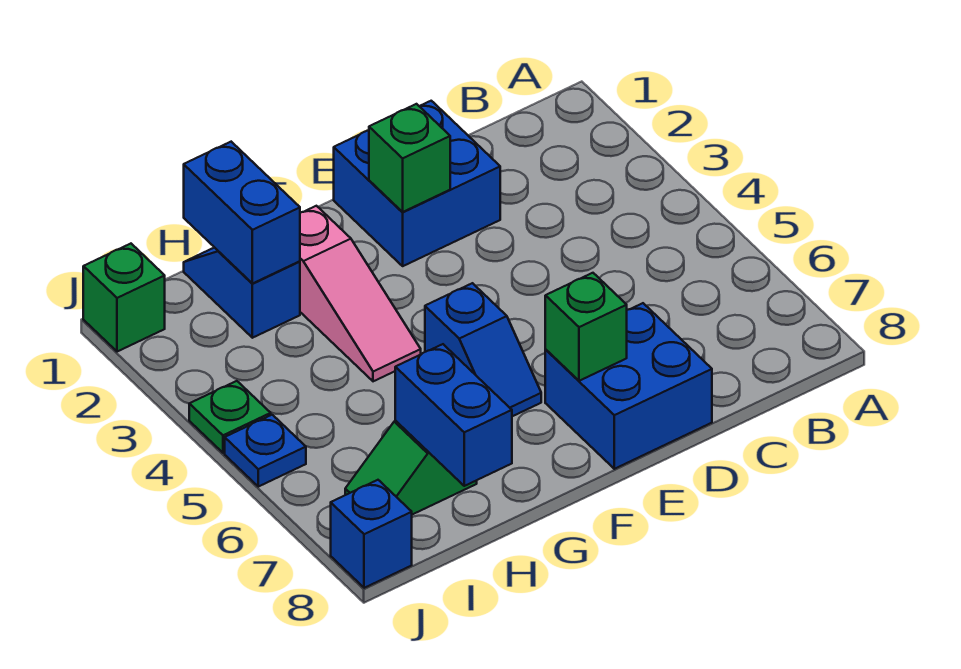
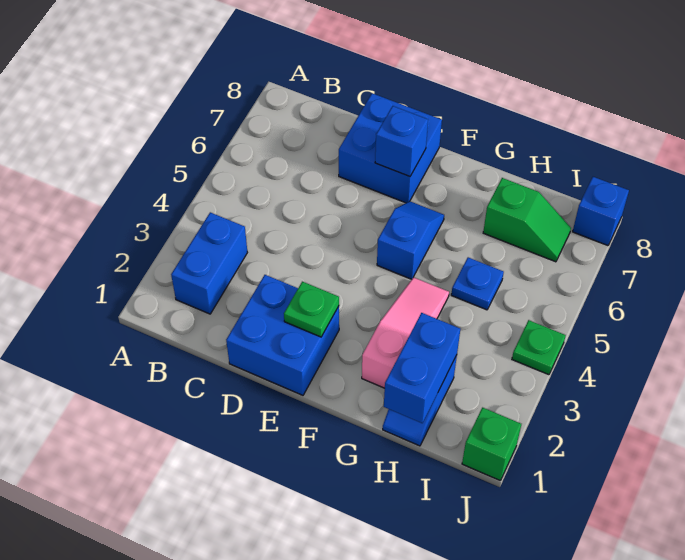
green brick E2 level 2 -> green plate E2 level 2
green brick E7 level 2 -> blue brick E7 level 2
blue brick H7:H8 level 2 -> blue brick B2:B3 level 1
blue plate J5 level 1 -> blue plate H5 level 1

